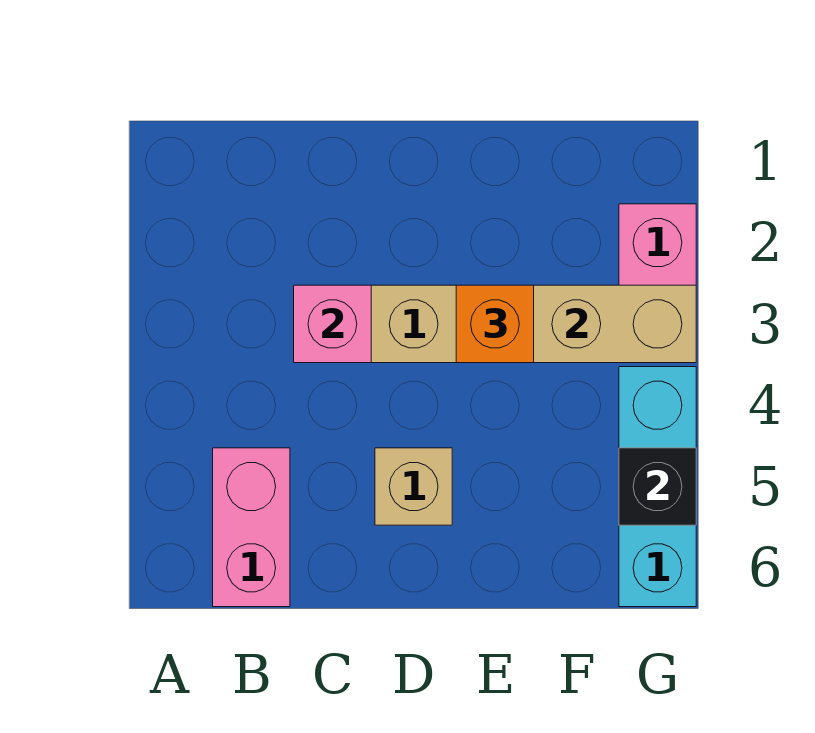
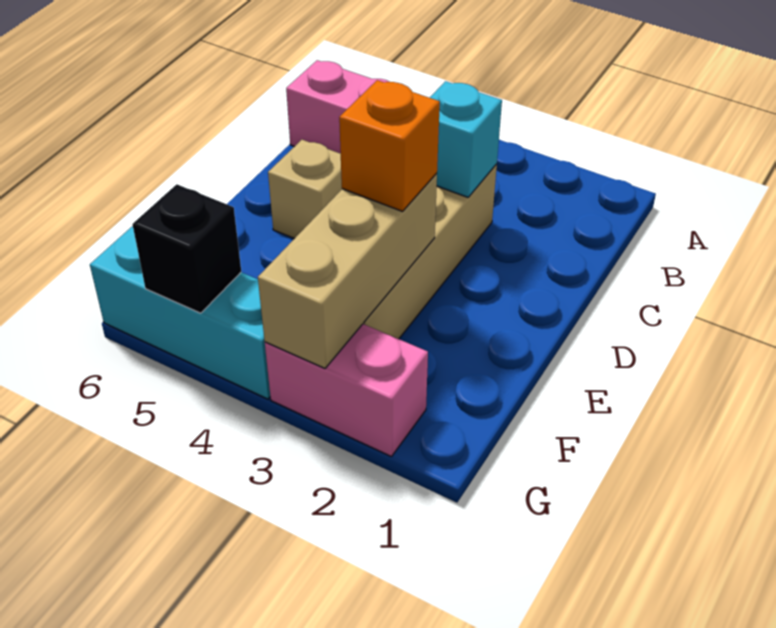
pink brick C3 level 2 -> cyan brick C3 level 2

